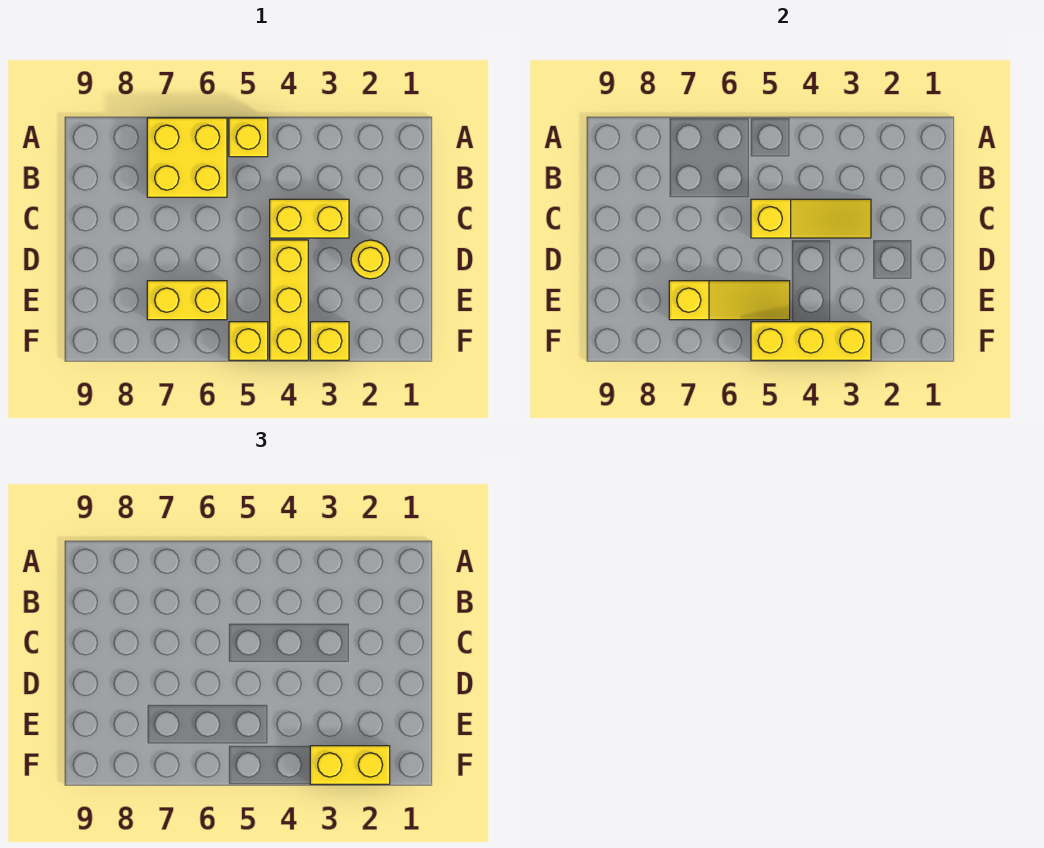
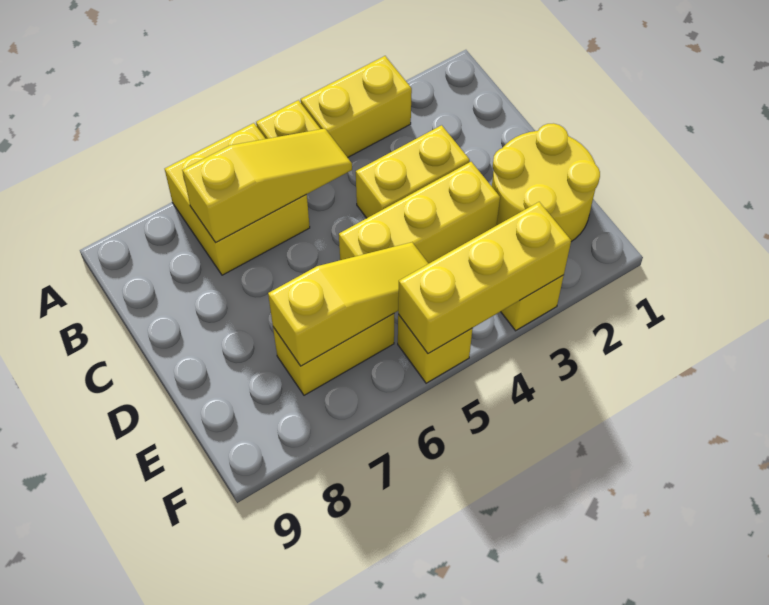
yellow slope C3:C5 level 2 top 5 -> yellow slope B5:B7 level 2 top 7
yellow round brick D2 level 1 -> yellow round brick D1:E2 level 1
yellow brick D4:F4 level 1 -> yellow brick D3:D5 level 1
yellow brick F2:F3 level 3 -> yellow brick A3:A4 level 1

